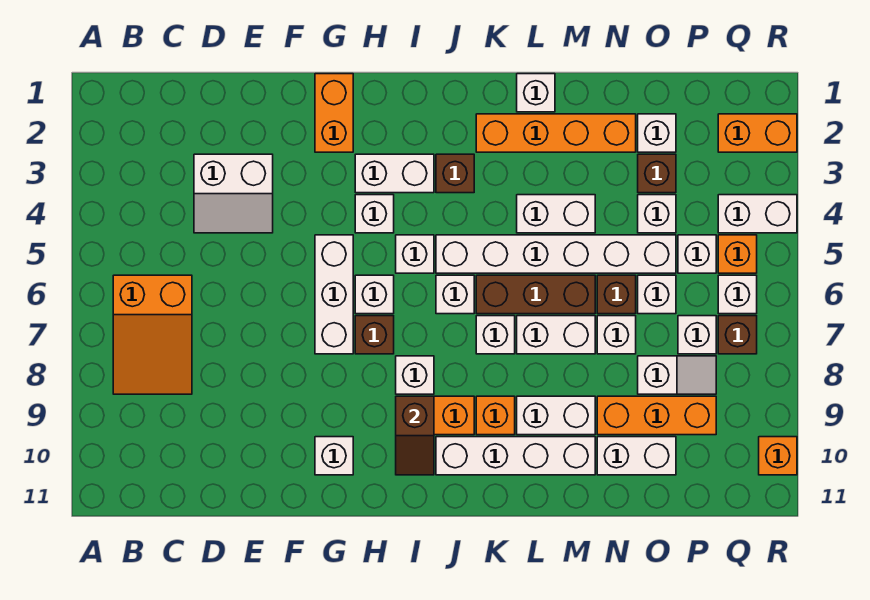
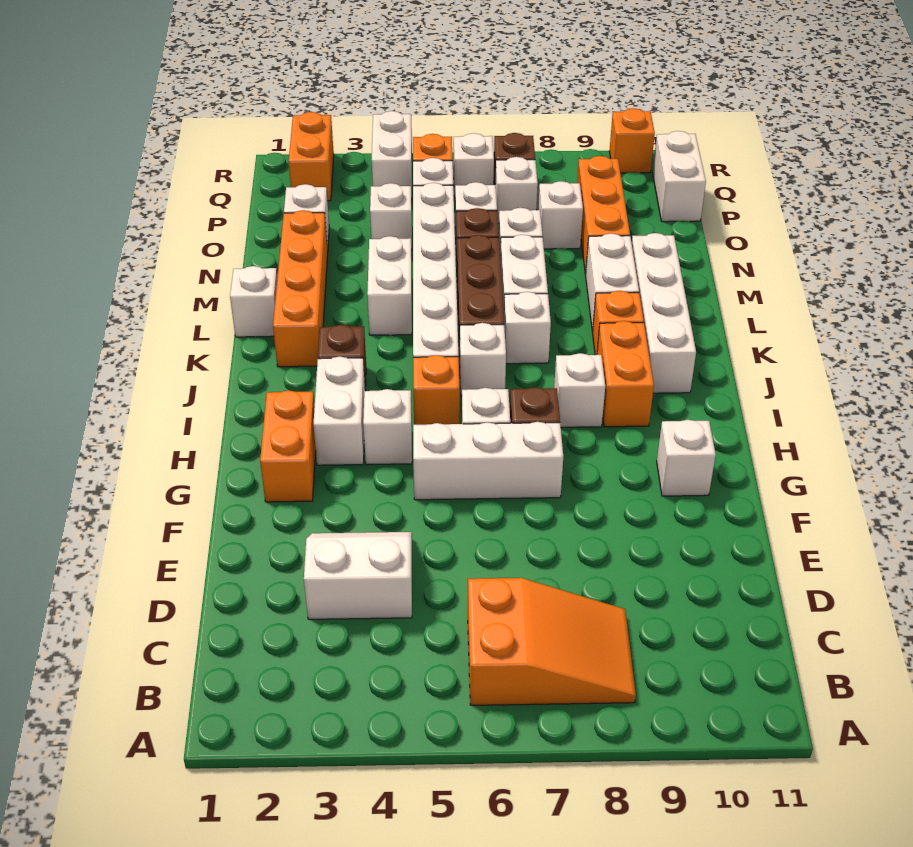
white slope D3:E4 level 1 top 3 -> white slope D3:E4 level 1 top D
orange brick G1:G2 level 1 -> orange brick G2:H2 level 1
white brick I5 level 1 -> orange brick I5 level 1
brown slope I9:I10 level 2 top 9 -> none
white brick N10:O10 level 1 -> white brick P11:Q11 level 1
brown brick O3 level 1 -> none

